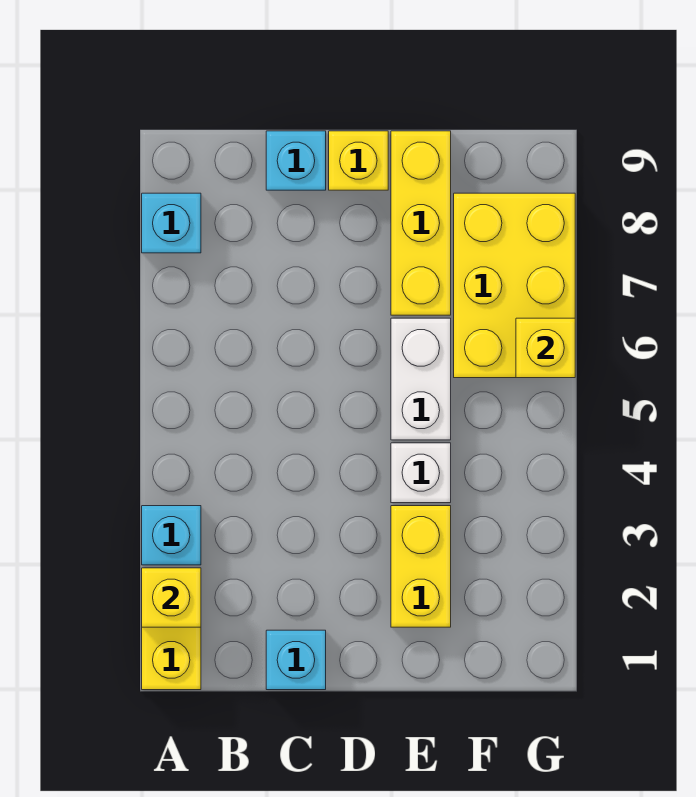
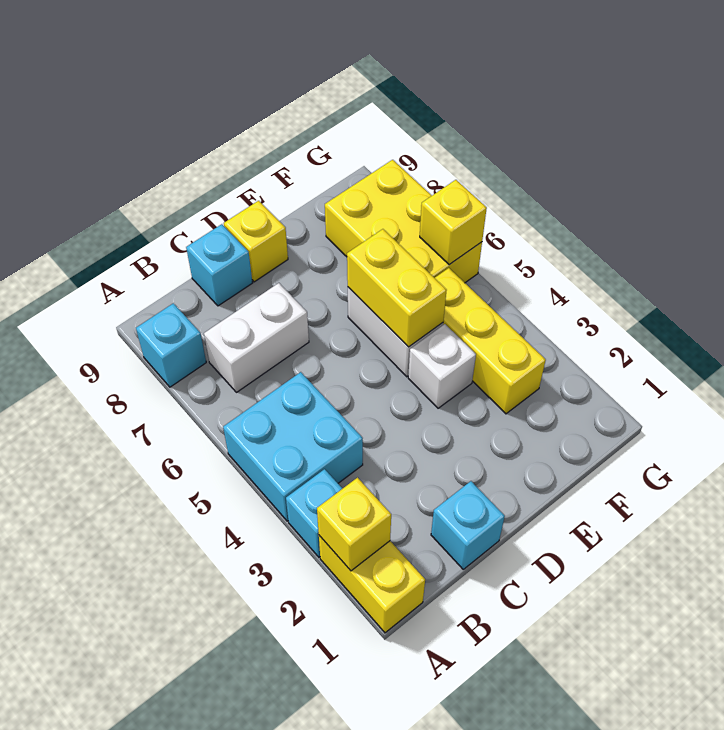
none -> cyan brick A4:B5 level 1
none -> white brick B7:C7 level 1
yellow brick E2:E3 level 1 -> yellow brick E5:E6 level 2
yellow brick E7:E9 level 1 -> yellow brick F3:F5 level 1

